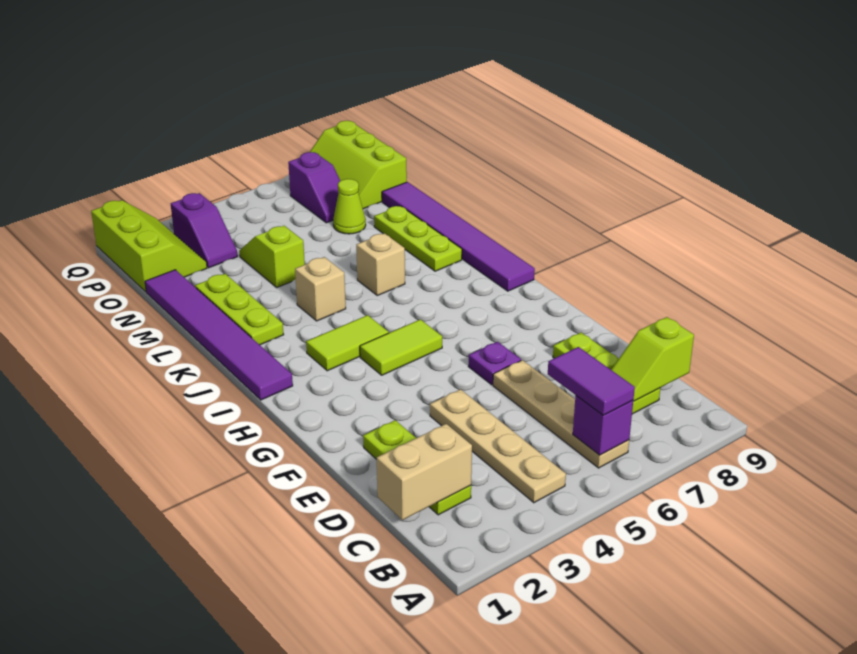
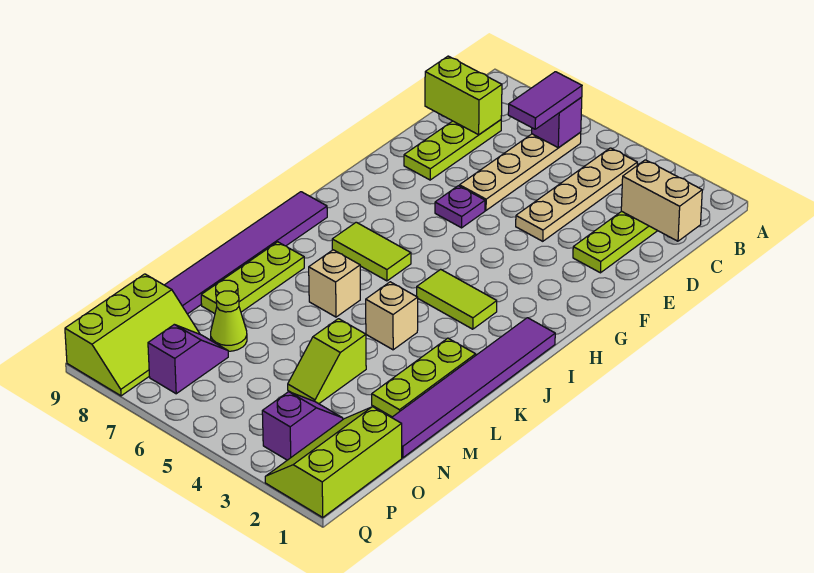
lime slope C8:C9 level 2 top 9 -> lime brick C8:C9 level 2
lime tile H4:H5 level 1 -> lime tile I6:I7 level 1

